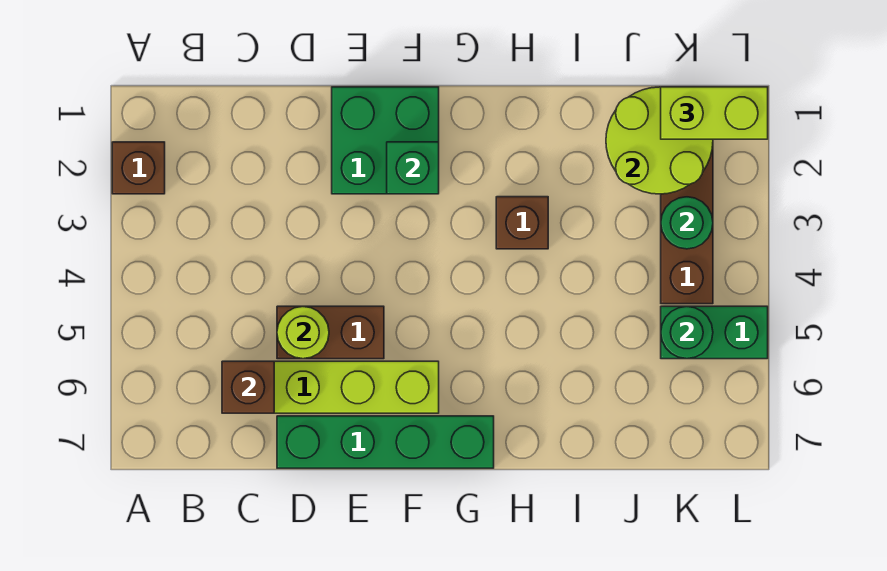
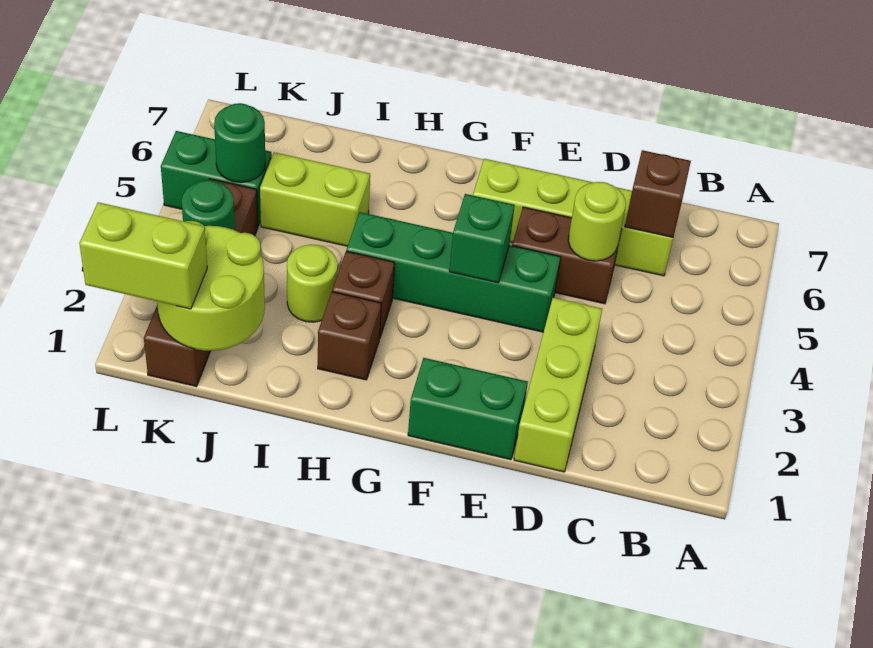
brown brick A2 level 1 -> brown brick H2 level 1
none -> lime brick D1:D3 level 1
green brick D7:G7 level 1 -> green brick E4:H4 level 1
green brick E1:F2 level 1 -> green brick E1:F1 level 1
green brick F2 level 2 -> green brick F4 level 2
none -> lime round brick I3 level 1
none -> lime brick I5:J5 level 1

